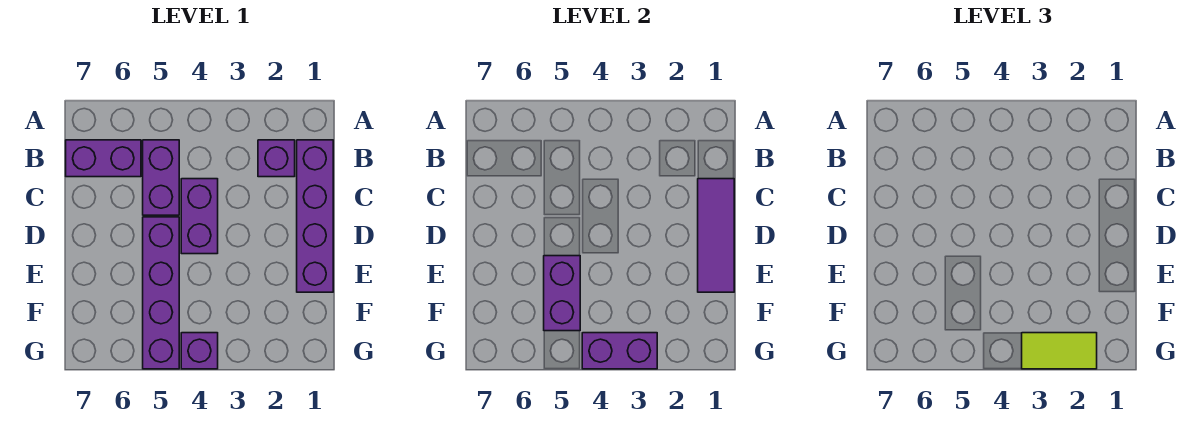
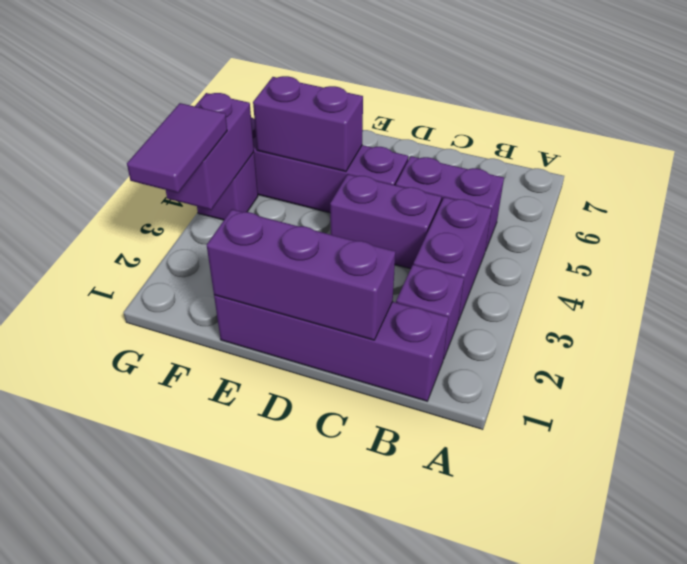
purple brick B6:B7 level 1 -> purple brick B3:B4 level 1
purple tile C1:E1 level 2 -> purple brick C1:E1 level 2
lime tile G2:G3 level 3 -> purple tile G2:G3 level 3

